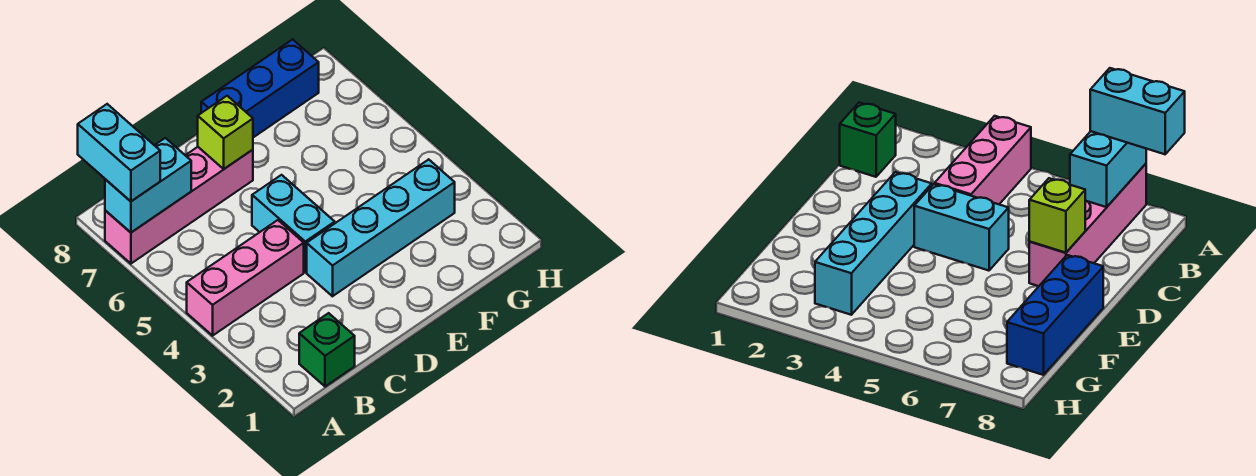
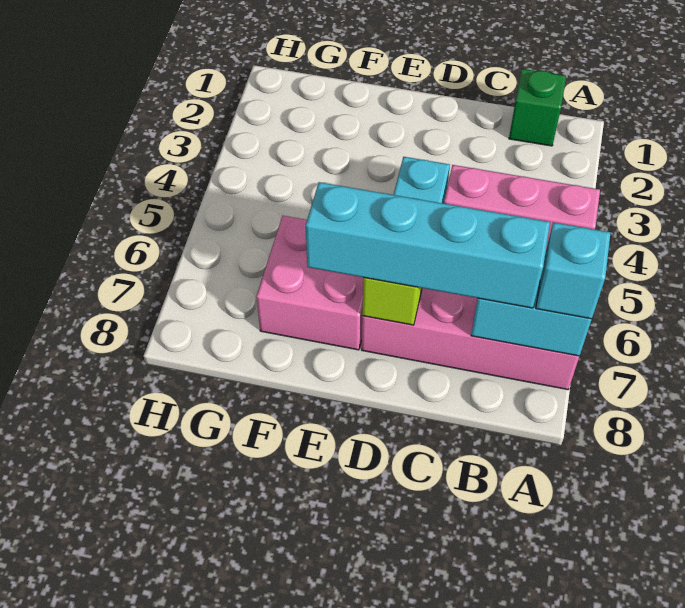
cyan brick A7:A8 level 3 -> cyan brick A7 level 3
cyan brick D3:G3 level 1 -> cyan brick B7:E7 level 3
none -> pink brick E6:F7 level 1
blue brick E8:G8 level 1 -> none

